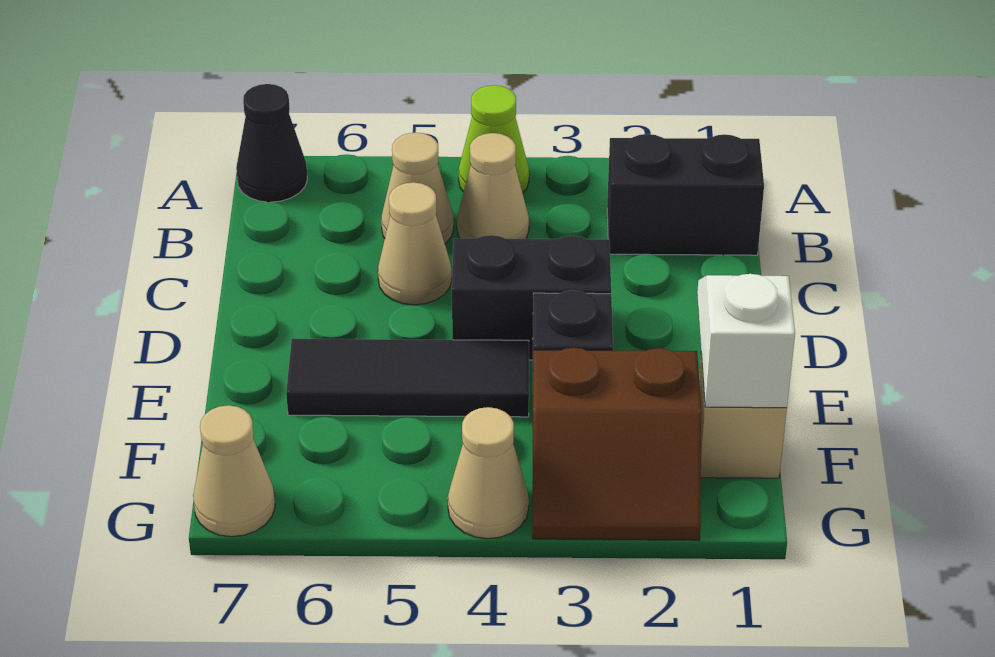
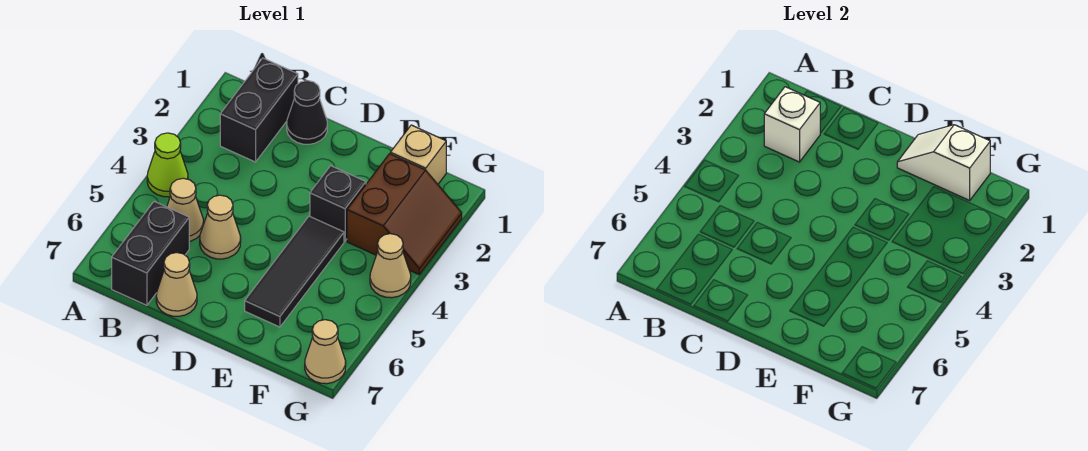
black cone A7 level 1 -> black cone C1 level 1
none -> white brick B2 level 2
tan cone B4 level 1 -> tan cone C7 level 1
black brick D3:D4 level 1 -> black brick B6:B7 level 1

